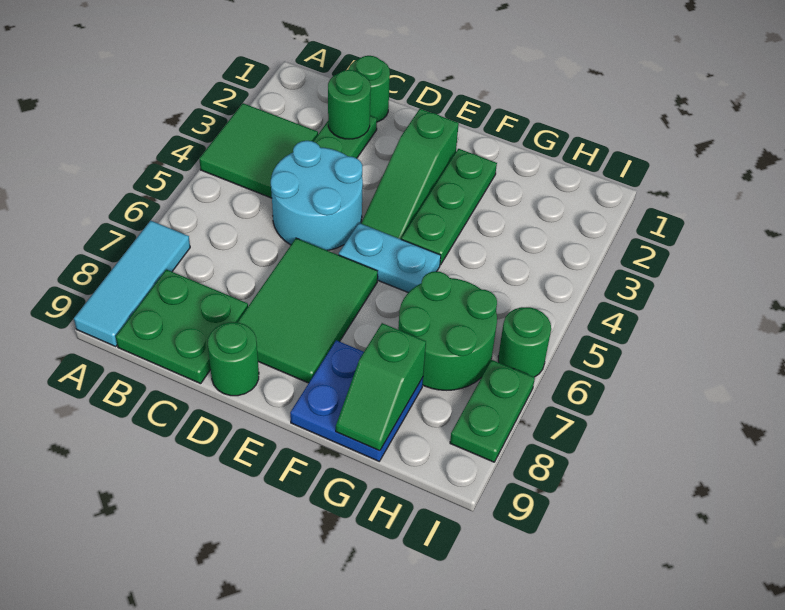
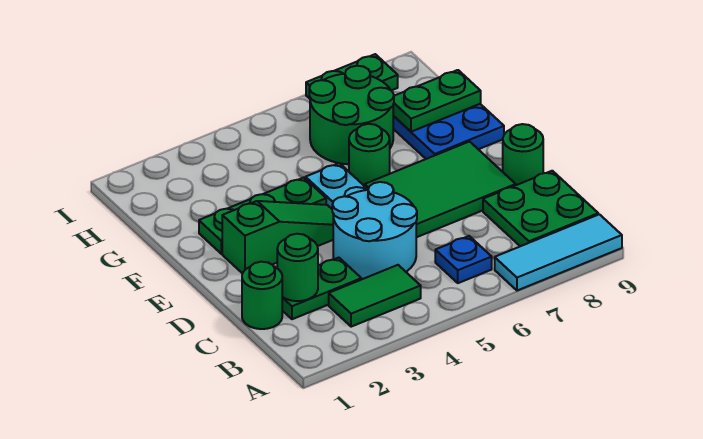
green tile A3:B4 level 1 -> green tile B3:B4 level 1
none -> blue plate B6 level 1
green slope G8:G9 level 2 top 8 -> green plate G8:G9 level 2
green round brick I6 level 1 -> green round brick F6 level 1

